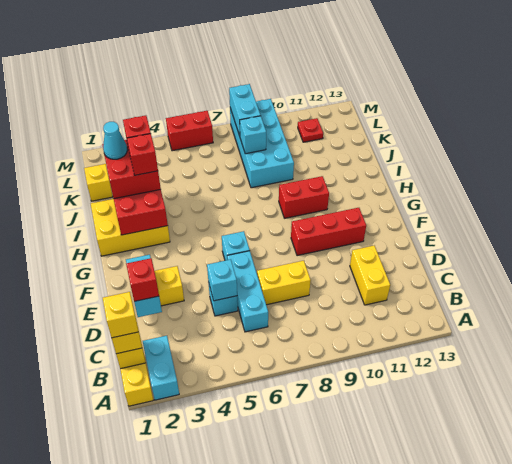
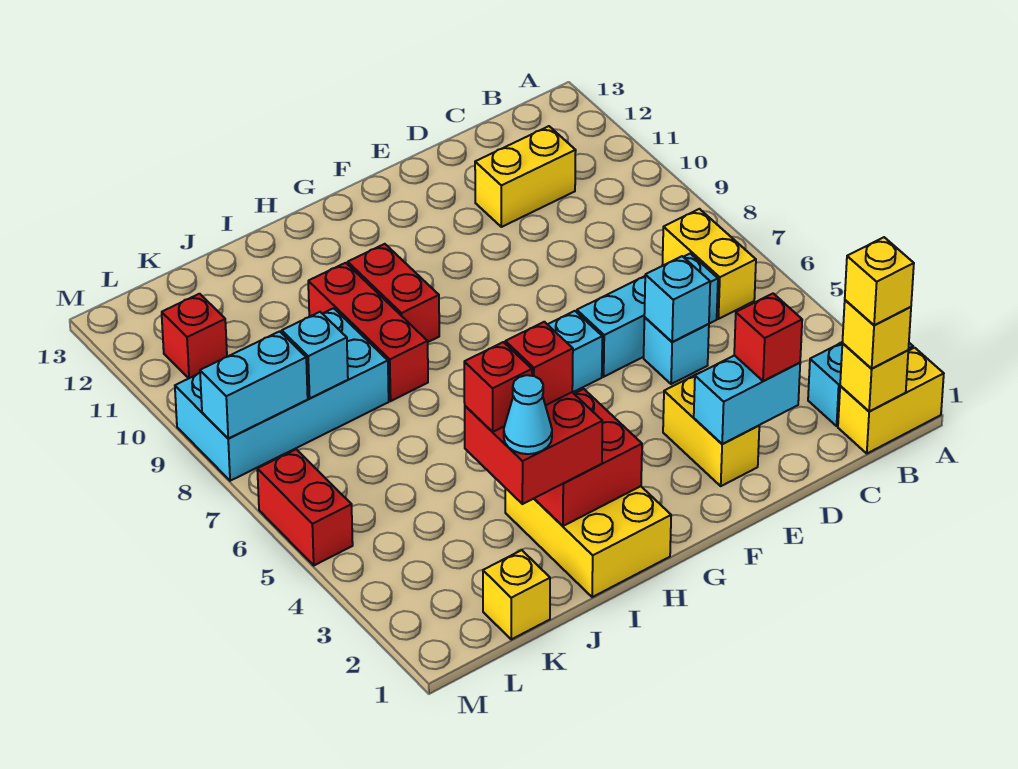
yellow brick D7:D8 level 1 -> yellow brick B6:B7 level 1
red brick F9:F11 level 1 -> red brick I8:I10 level 1
red plate L11 level 1 -> red brick L11 level 1

